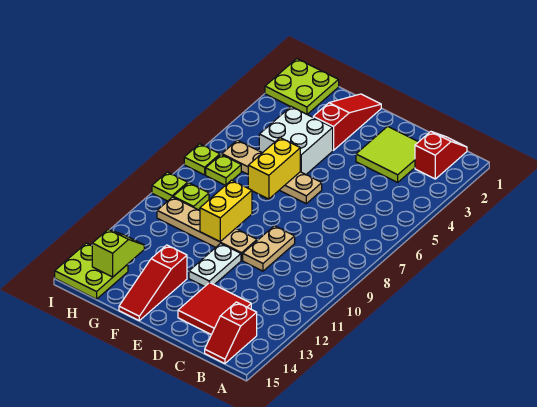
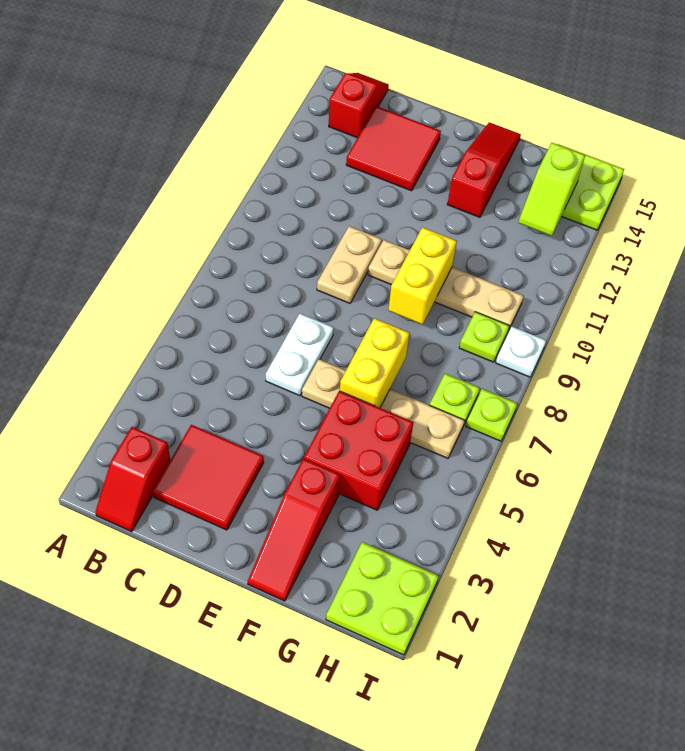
lime tile C2:D3 level 1 -> red tile C2:D3 level 1
white plate E11:E12 level 1 -> white plate D6:D7 level 1
white brick F4:G5 level 1 -> red brick F4:G5 level 1
lime plate I9 level 1 -> white plate I9 level 1

